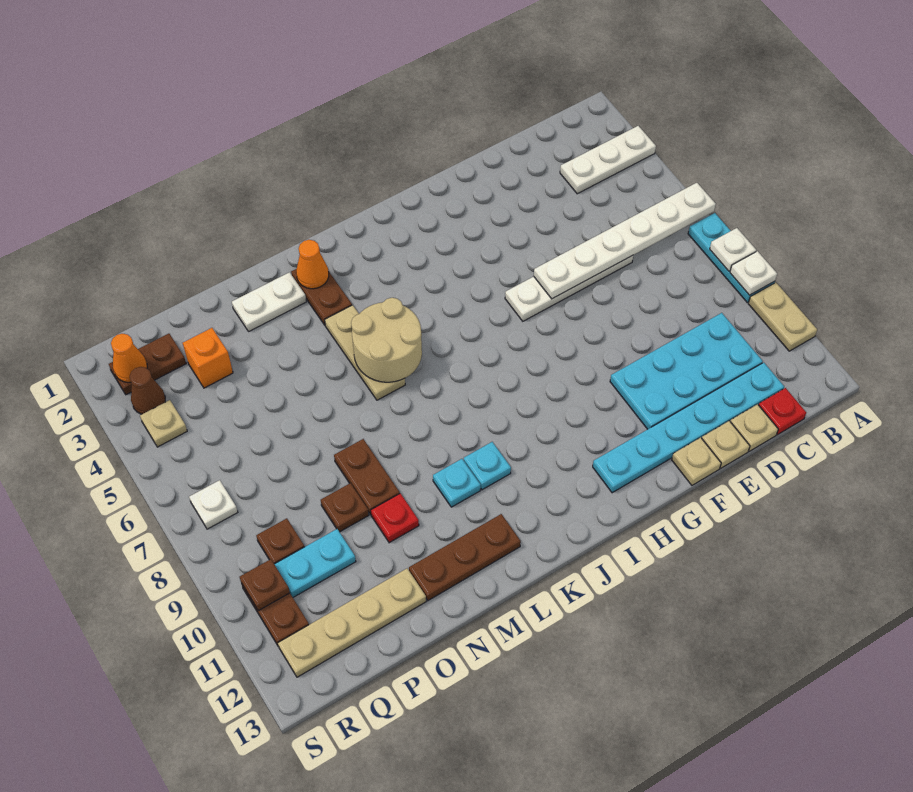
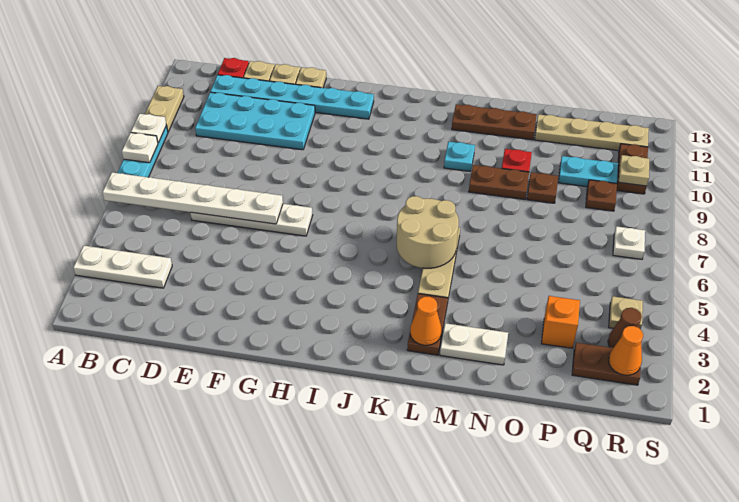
cyan plate K10 level 1 -> none
brown plate N8:N9 level 1 -> brown plate M9:N9 level 1
brown plate R10 level 2 -> tan plate R10 level 2

